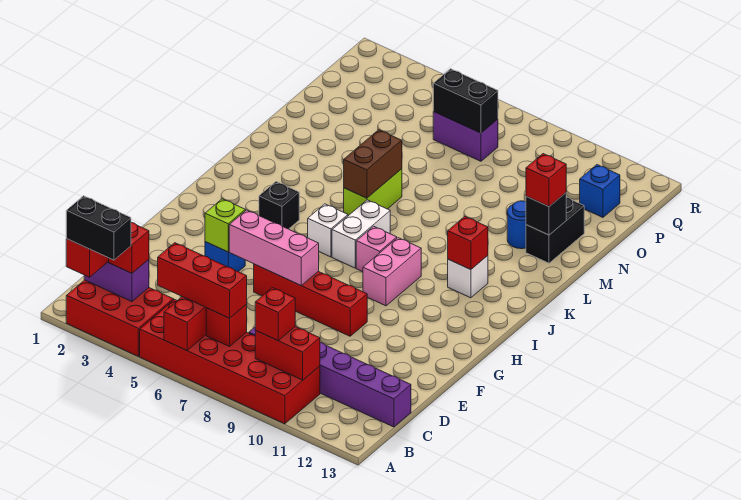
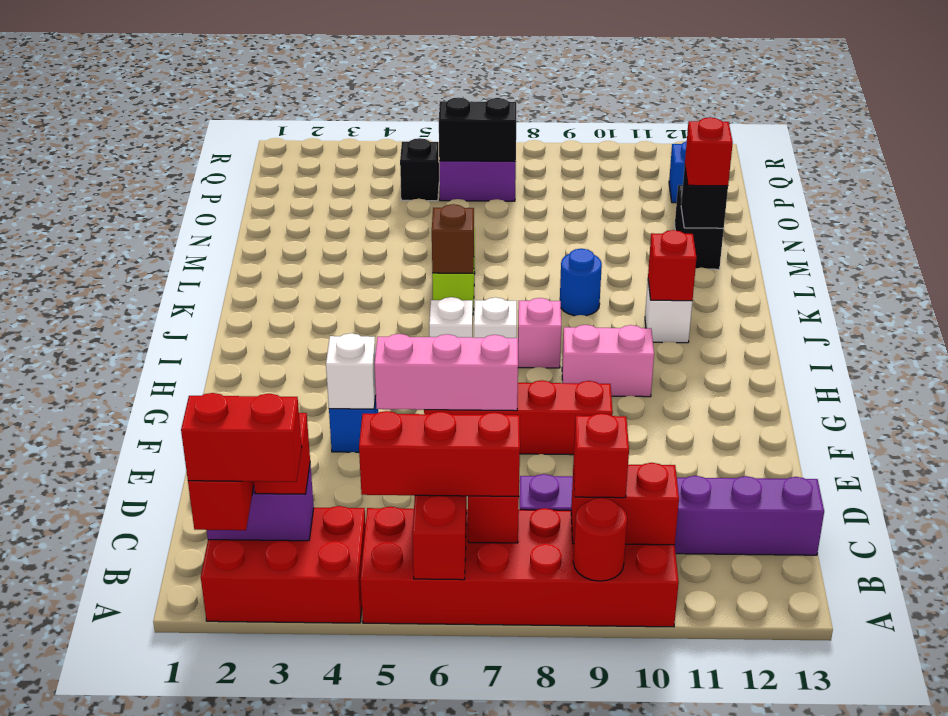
black brick A2:A3 level 4 -> red brick A2:A3 level 4
none -> red round brick A9 level 2
lime brick F4 level 2 -> white brick F4 level 2
pink brick H9:I9 level 1 -> pink brick H9:H10 level 1
black brick I4 level 1 -> black brick P5 level 1
white brick I7:J7 level 1 -> white brick I7 level 1
brown brick K6:L6 level 2 -> brown brick K6 level 2
blue round brick M11 level 1 -> blue round brick K9 level 1

